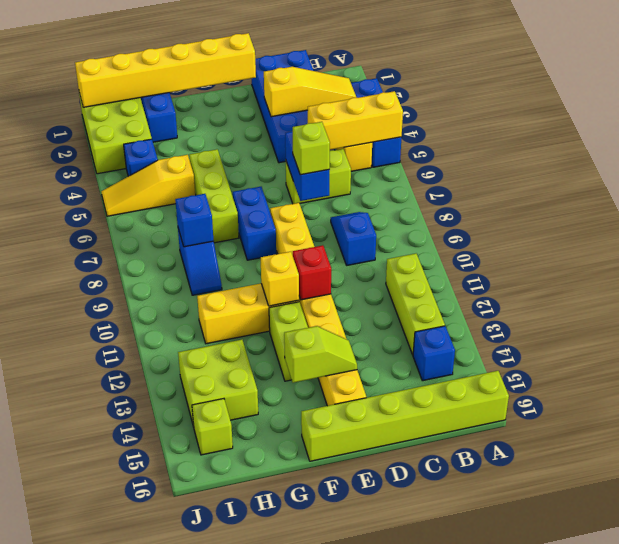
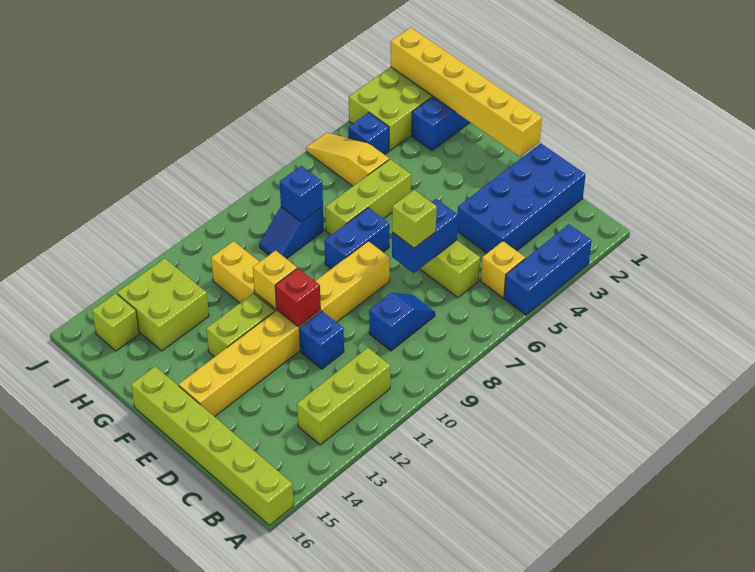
yellow brick A5:C5 level 2 -> none
yellow slope B3:D3 level 2 top D -> none
blue brick B14 level 1 -> blue brick D11 level 1
lime slope E14:F14 level 2 top F -> none

